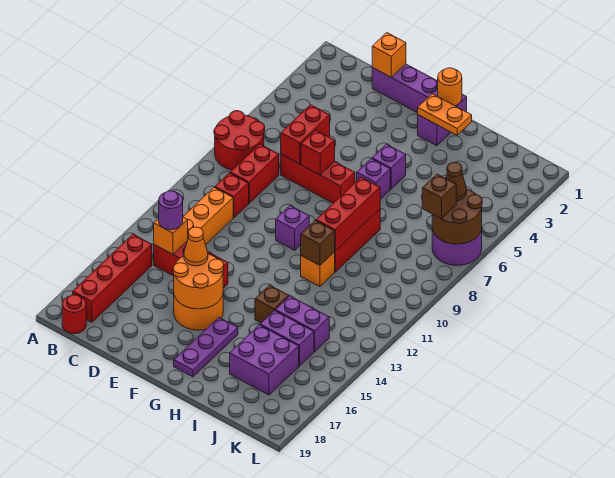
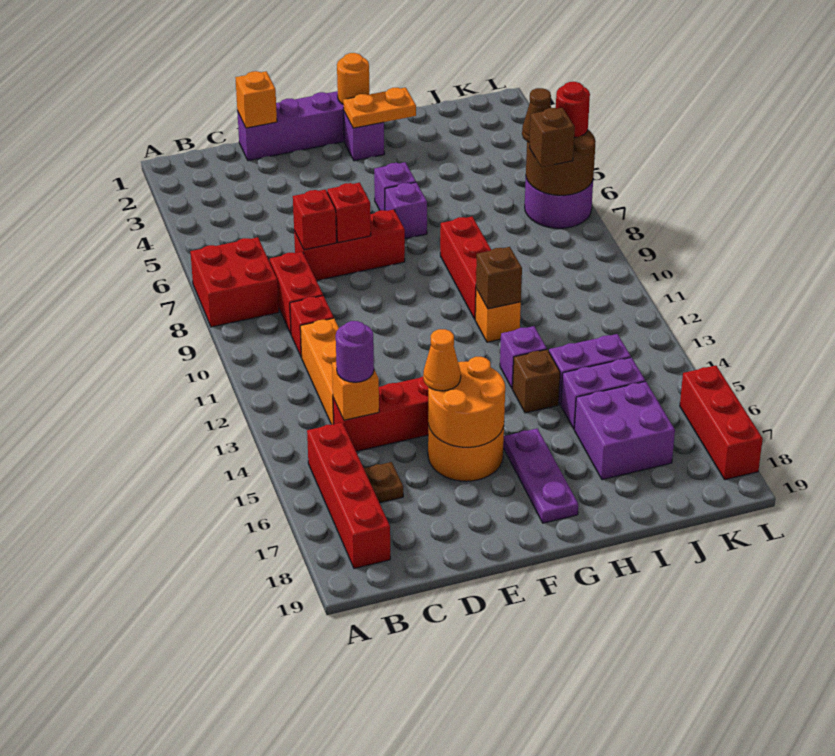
red round brick A7:B8 level 1 -> red brick A7:B8 level 1
red round brick B19 level 1 -> red round brick L6 level 3
none -> brown plate C16 level 1
red brick D6:D7 level 2 -> red brick D7 level 2
purple brick F10 level 1 -> purple brick H13 level 1
red brick H8:H10 level 2 -> red brick L16:L18 level 1

